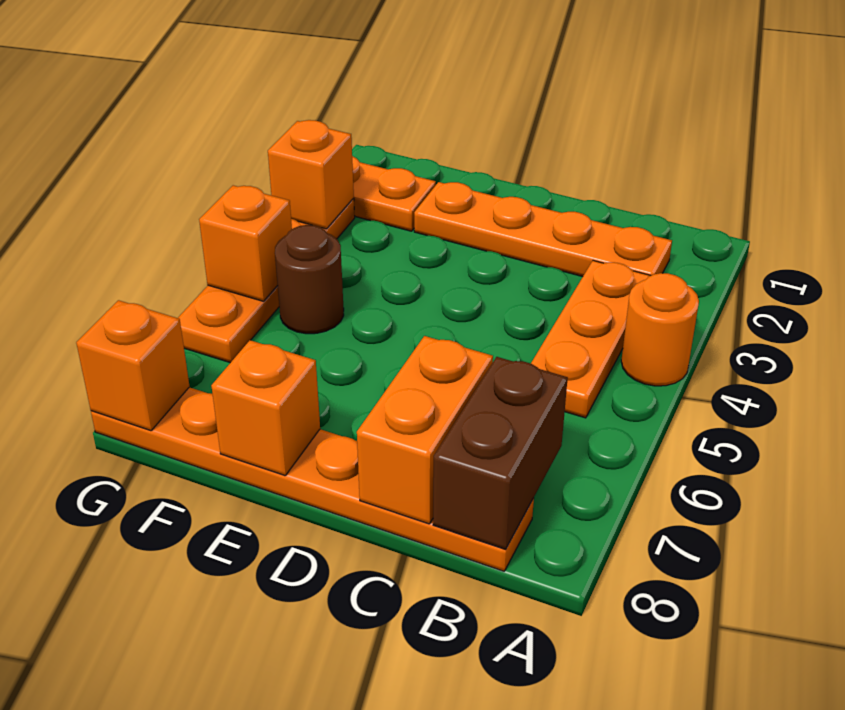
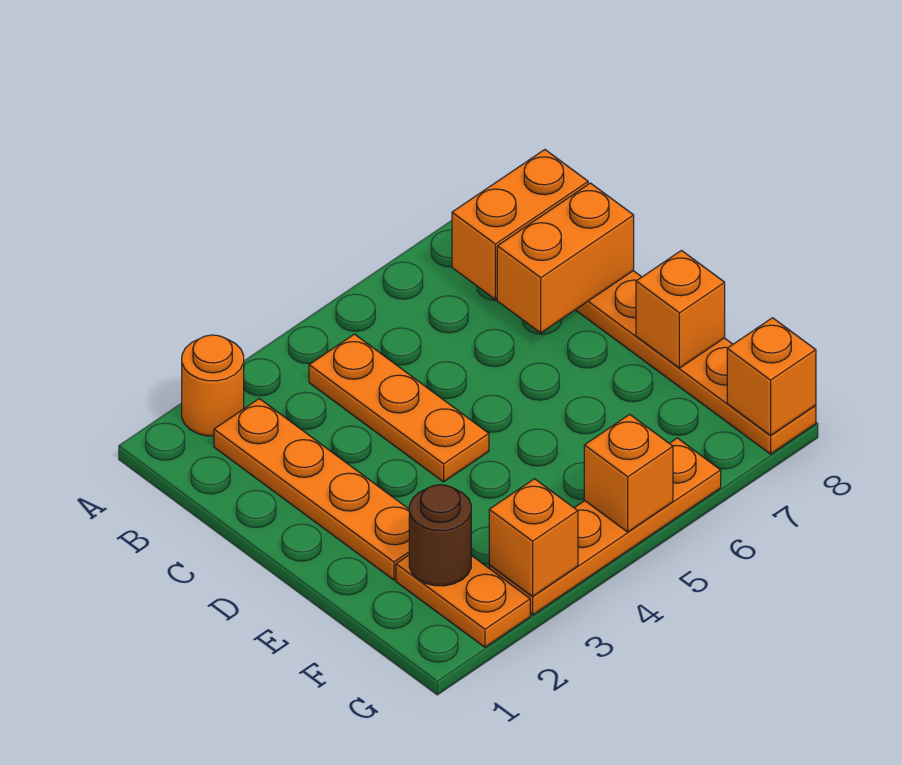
orange round brick A4 level 1 -> orange round brick A2 level 1
orange plate B3:B5 level 1 -> orange plate B4:D4 level 1
brown brick B7:B8 level 2 -> orange brick B7:B8 level 2
brown round brick F5 level 1 -> brown round brick F2 level 2

